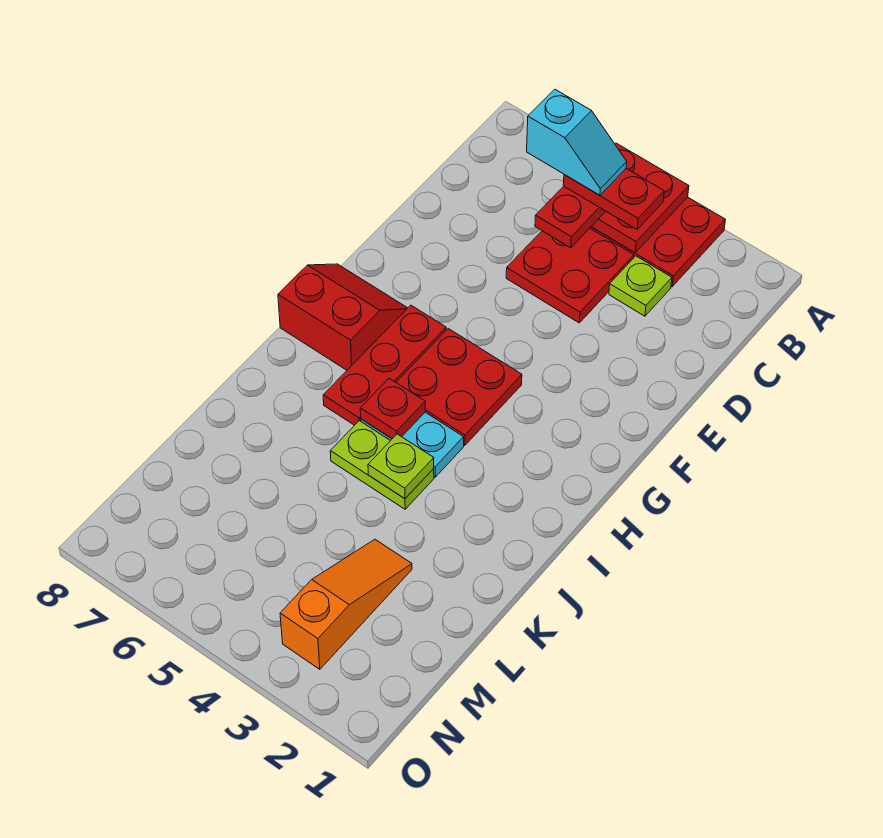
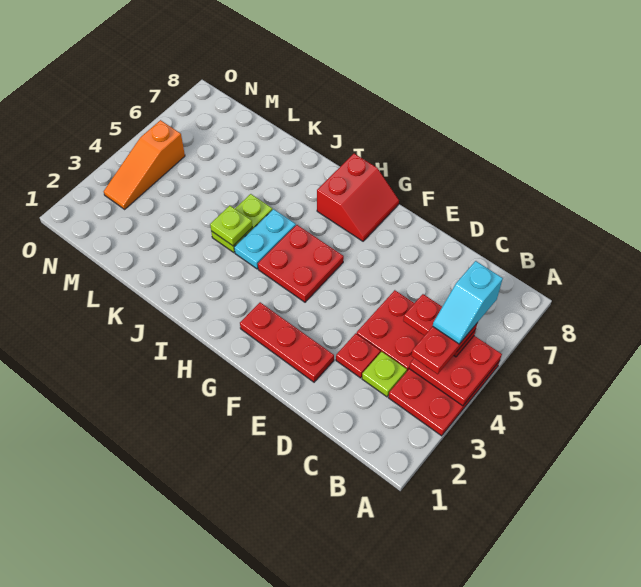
red plate G6:I6 level 1 -> red plate E2:G2 level 1
red plate I5 level 2 -> red plate D3 level 1
orange slope L3:N3 level 1 top N -> orange slope N3:N5 level 1 top 5

